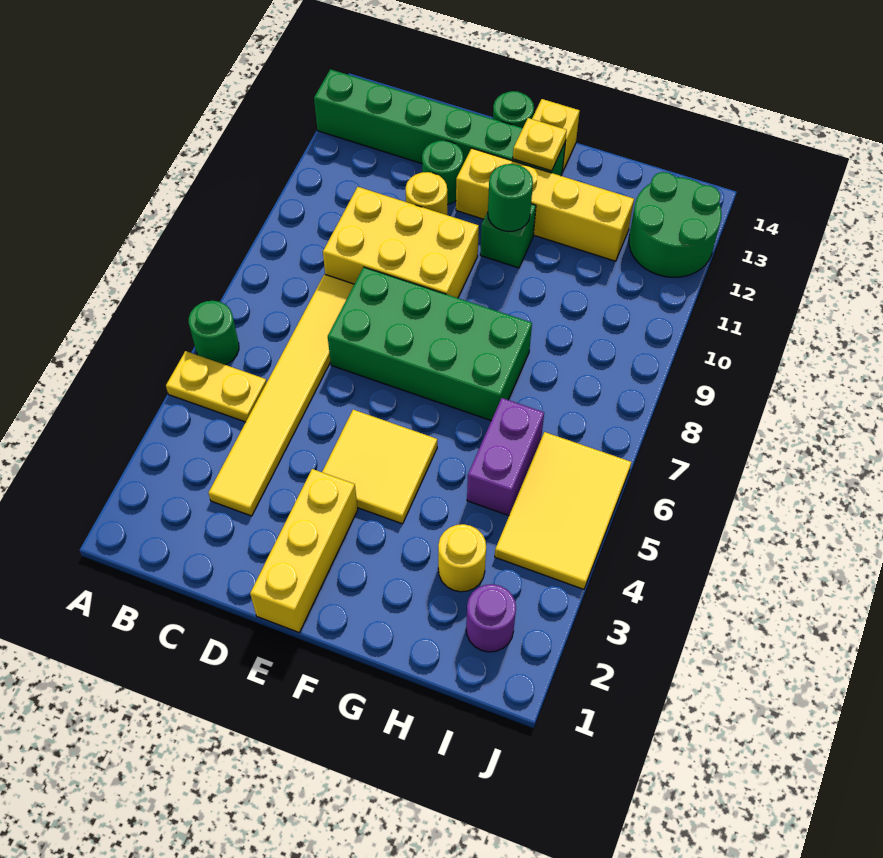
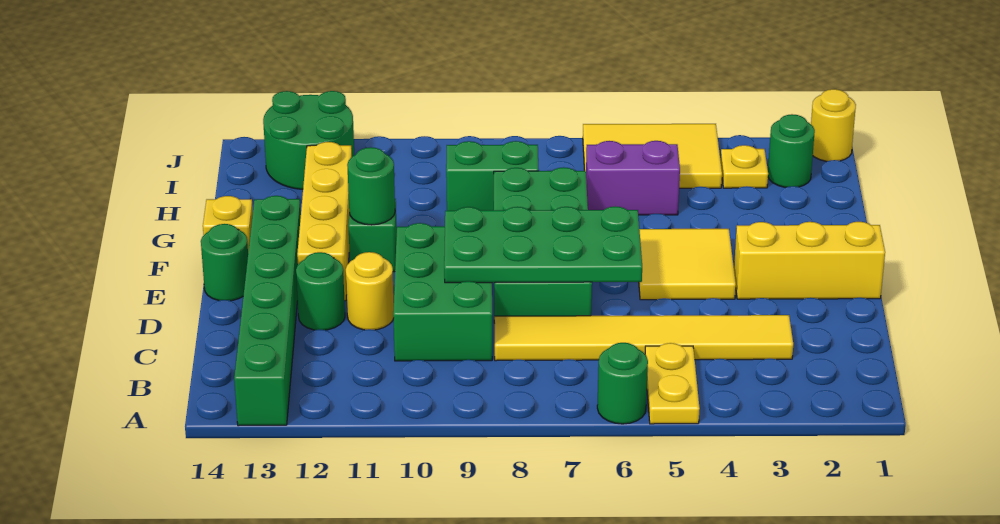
yellow brick C9:E10 level 1 -> green brick C9:E10 level 1
none -> green plate D6:E9 level 2
yellow plate F13 level 2 -> yellow plate I3 level 1
yellow round brick H3 level 1 -> yellow round brick J1 level 1
none -> green brick H8:H9 level 1
purple round brick I2 level 1 -> green round brick I2 level 1

